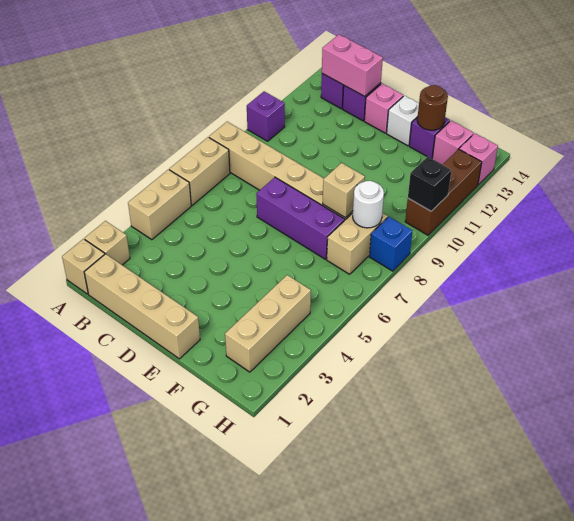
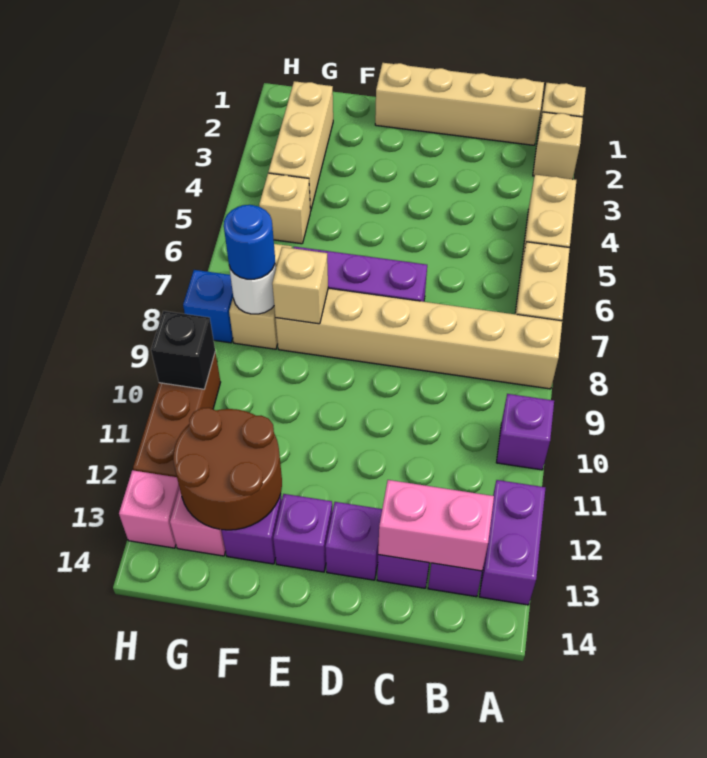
none -> purple brick A12:A13 level 1
pink brick D13 level 1 -> purple brick D13 level 1
white brick E13 level 1 -> purple brick E13 level 1
brown round brick F13 level 2 -> brown round brick F12:G13 level 2
none -> tan brick G5 level 1
none -> blue round brick G8 level 3

